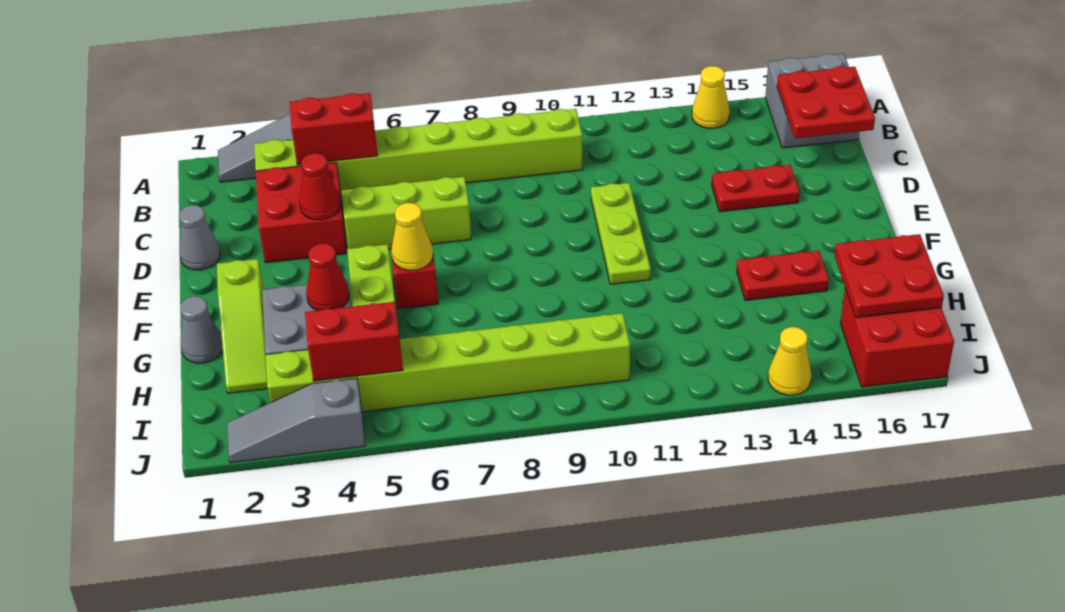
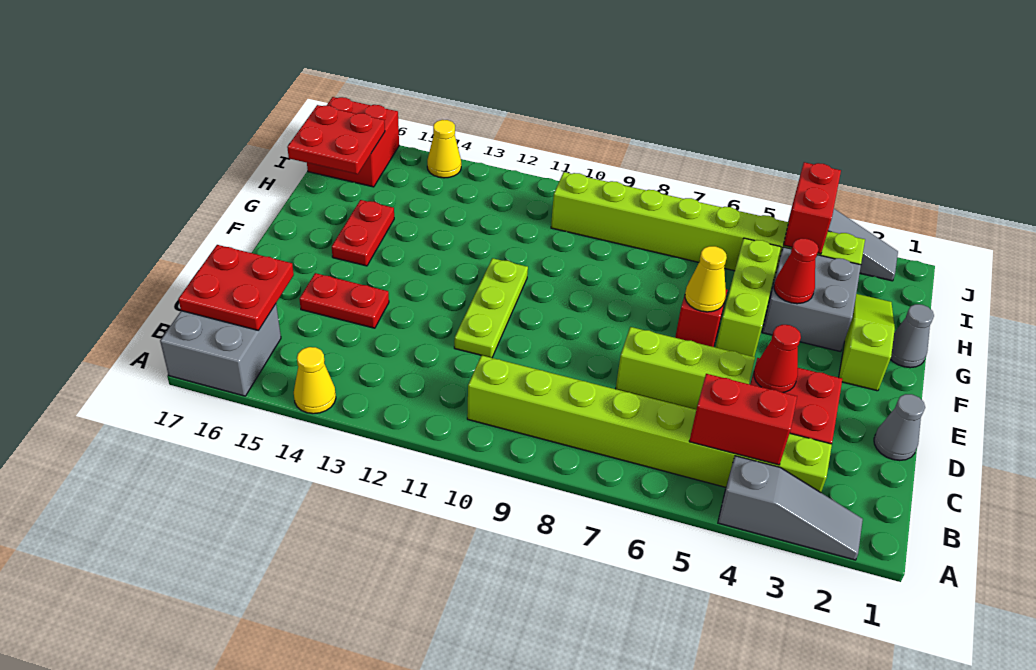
red plate G14:G15 level 1 -> red plate F15:G15 level 1
red brick I4:I5 level 2 -> red brick I4:J4 level 2

